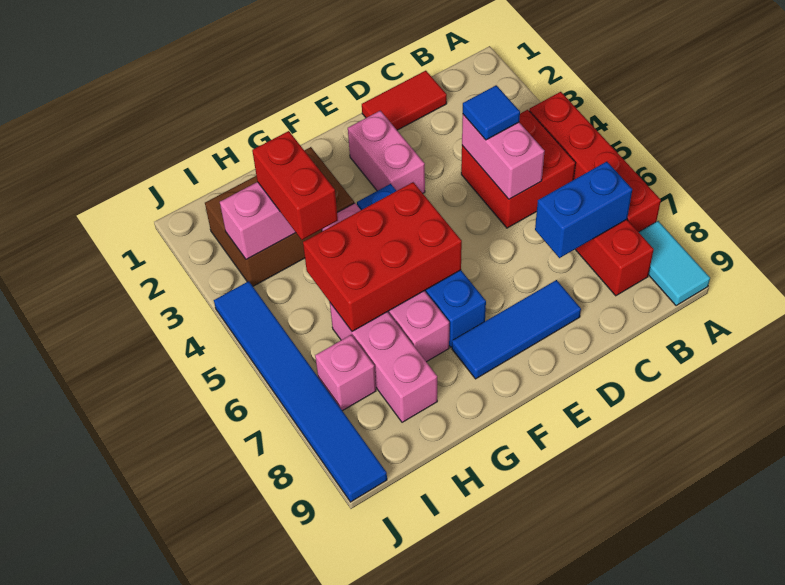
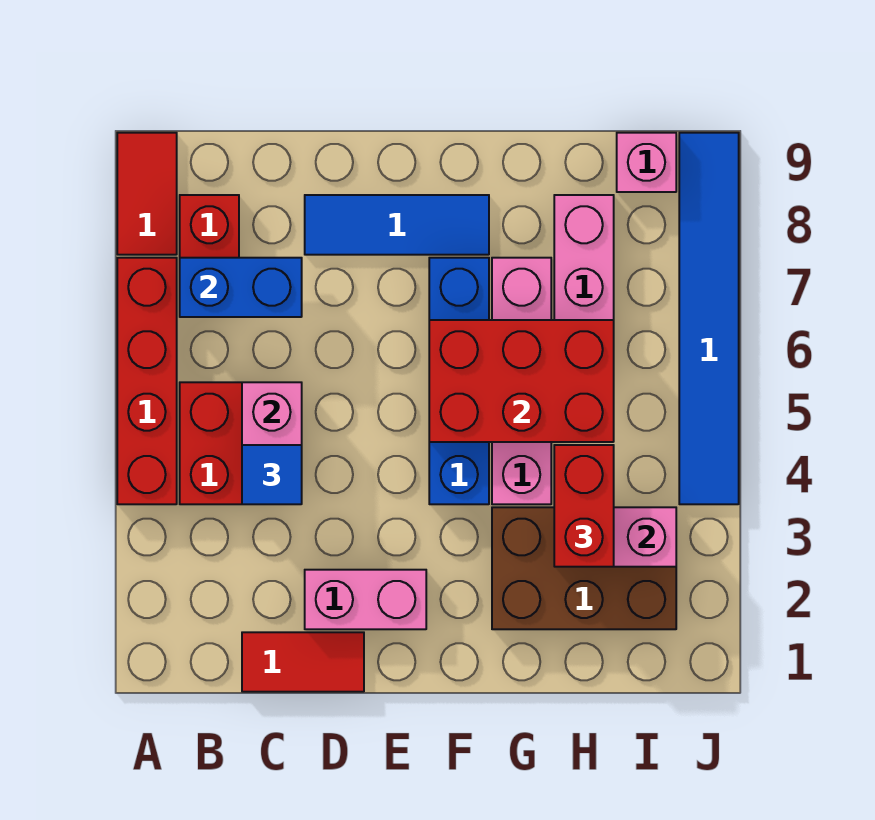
cyan tile A8:A9 level 1 -> red tile A8:A9 level 1
pink brick E2:E3 level 1 -> pink brick D2:E2 level 1
pink brick I7 level 1 -> pink brick I9 level 1

